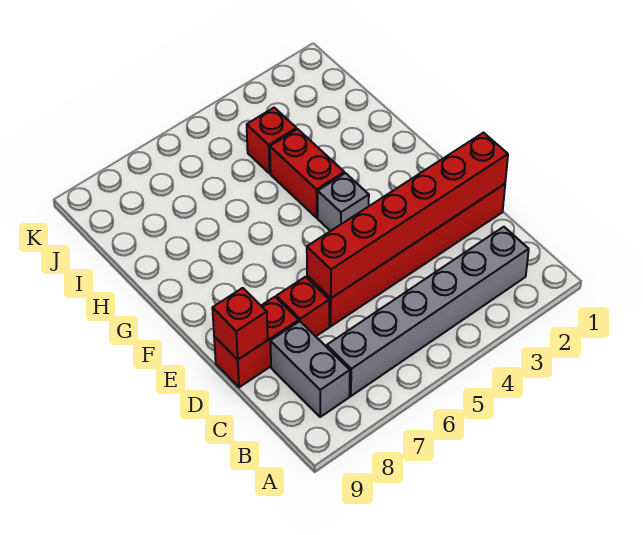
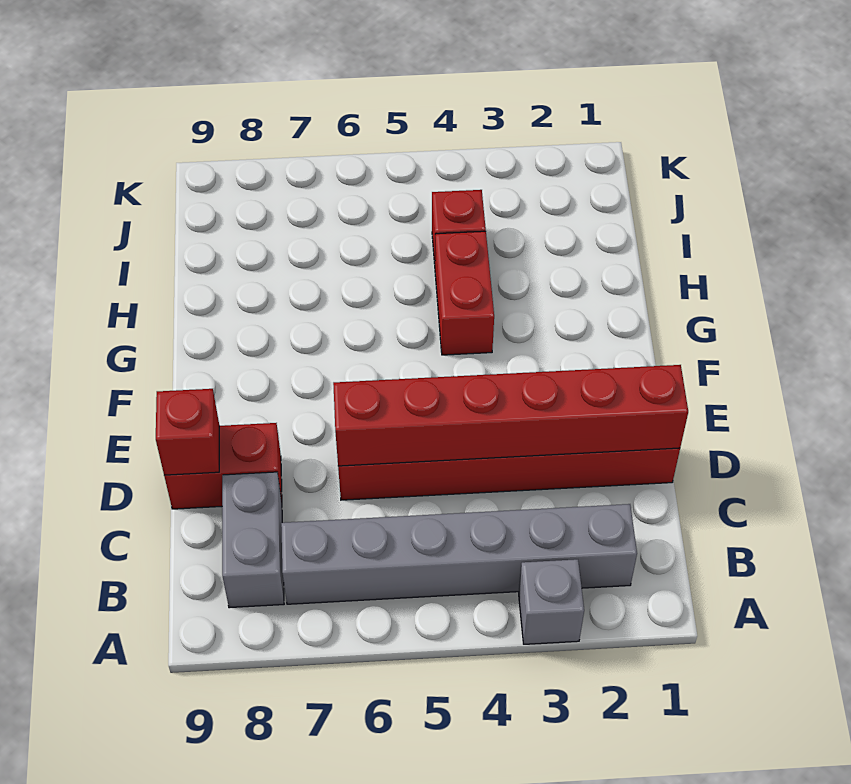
red brick D7 level 1 -> none
grey brick F4 level 1 -> grey brick A3 level 1

